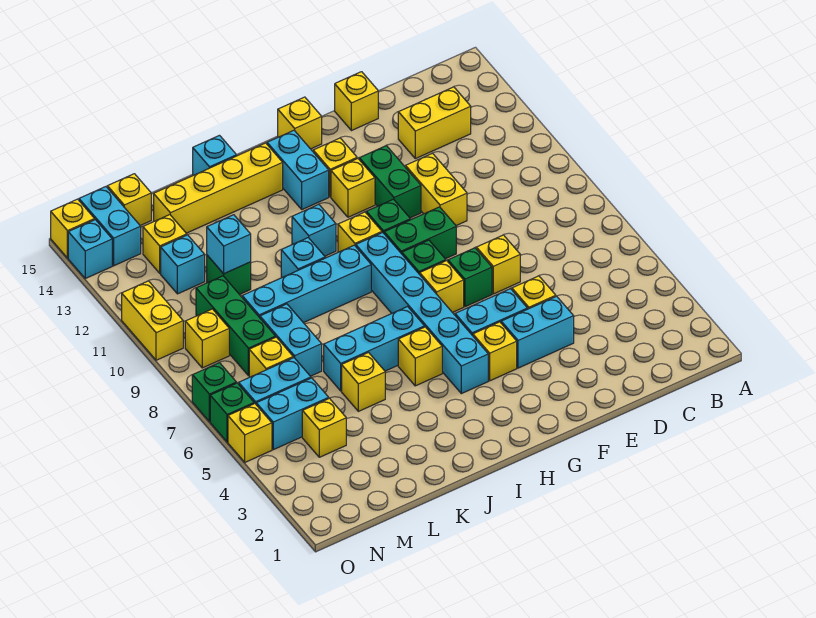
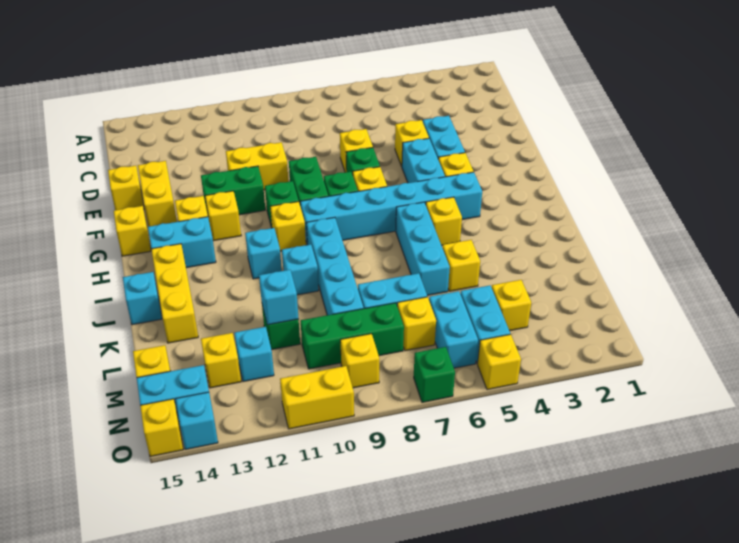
yellow brick C13:D13 level 1 -> yellow brick E14:F14 level 1
yellow brick I14:L14 level 1 -> yellow brick I14:K14 level 1
green brick O6 level 1 -> none

